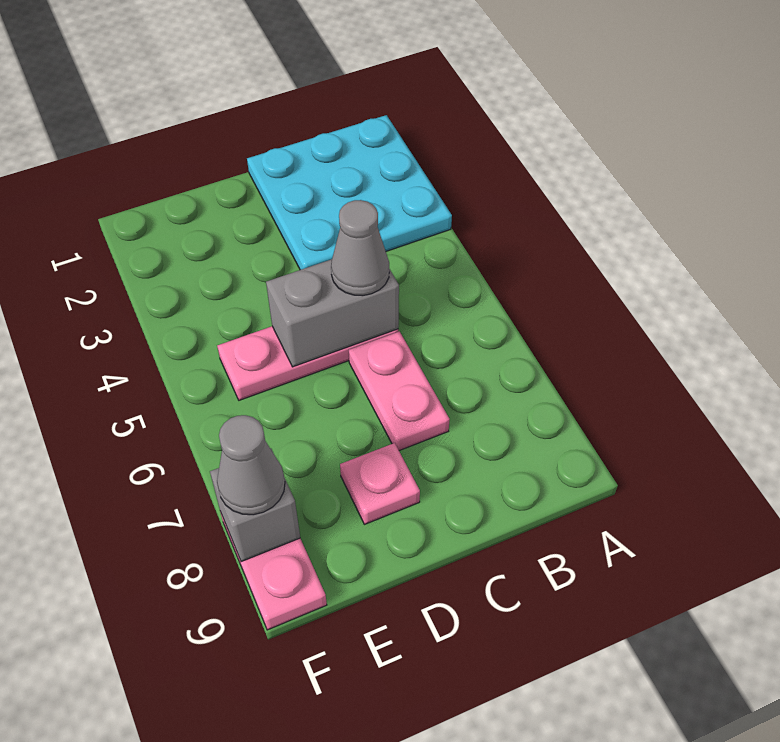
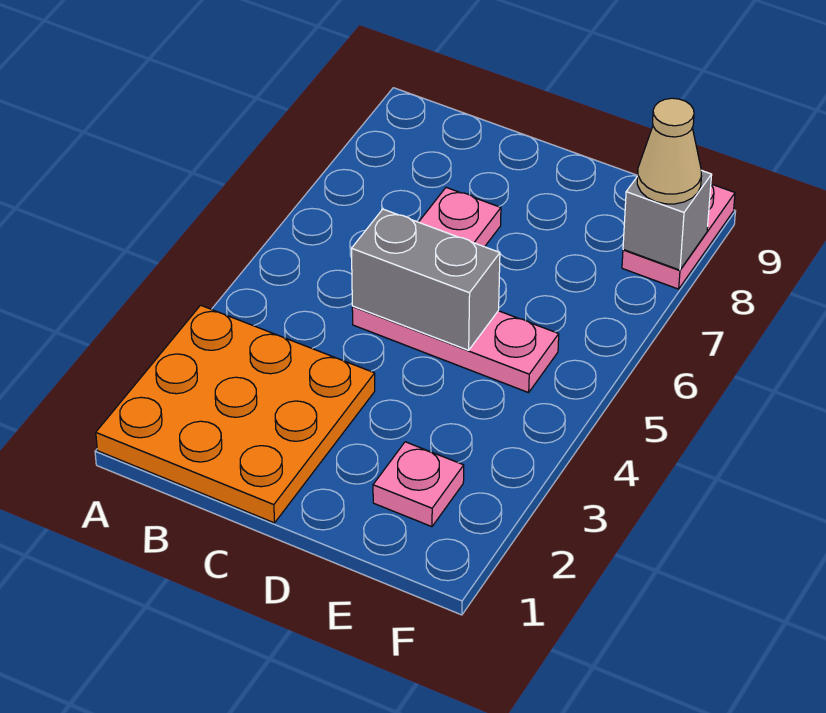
cyan plate A1:C3 level 1 -> orange plate A1:C3 level 1
grey cone C5 level 3 -> none
pink plate D8 level 1 -> pink plate E2 level 1
grey cone F8 level 3 -> tan cone F8 level 3

